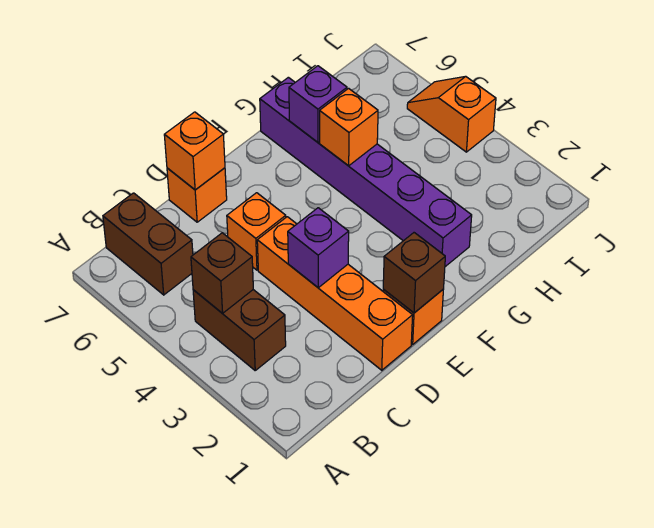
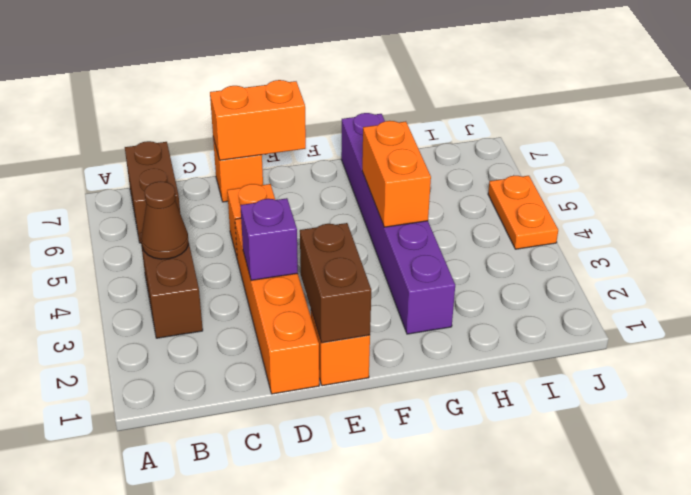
brown brick B4 level 2 -> brown cone B4 level 2
orange brick D7 level 2 -> orange brick D7:E7 level 2
brown brick E1 level 2 -> brown brick E1:E2 level 2
orange brick G5 level 2 -> orange brick G4:G5 level 2
purple brick G6 level 2 -> none
orange slope J4:J5 level 1 top 4 -> orange plate J4:J5 level 1

